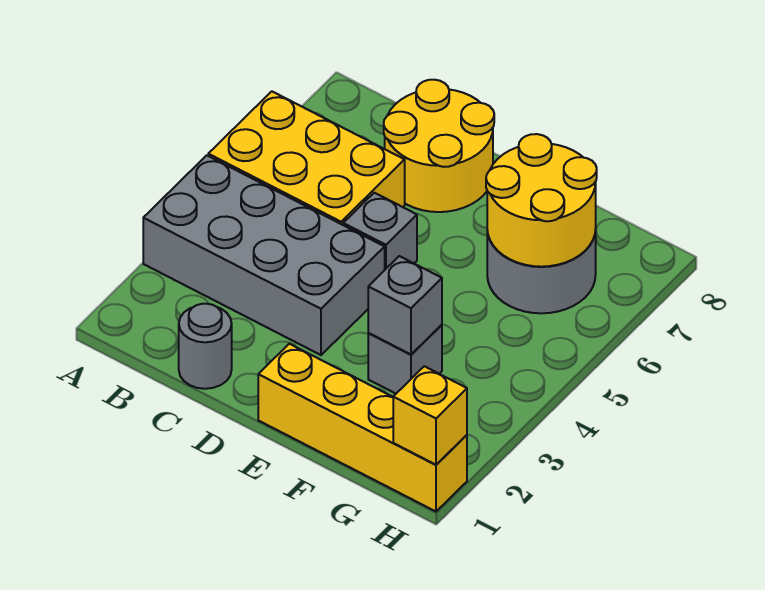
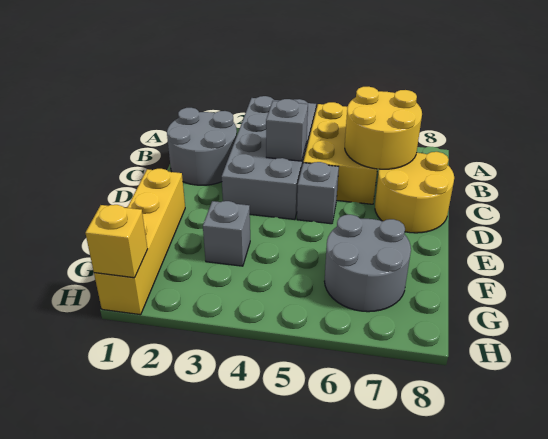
grey round brick C1 level 1 -> grey round brick B1:C2 level 1
grey brick F3 level 2 -> grey brick C4 level 2
yellow round brick F6:G7 level 2 -> yellow round brick B6:C7 level 2

